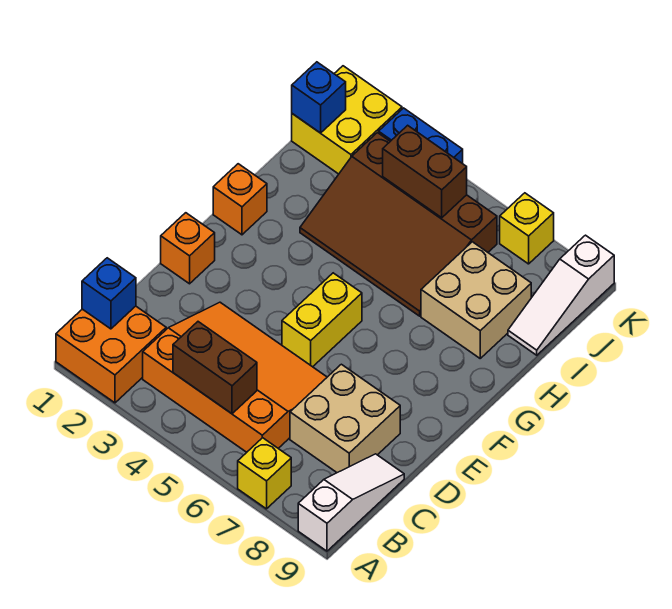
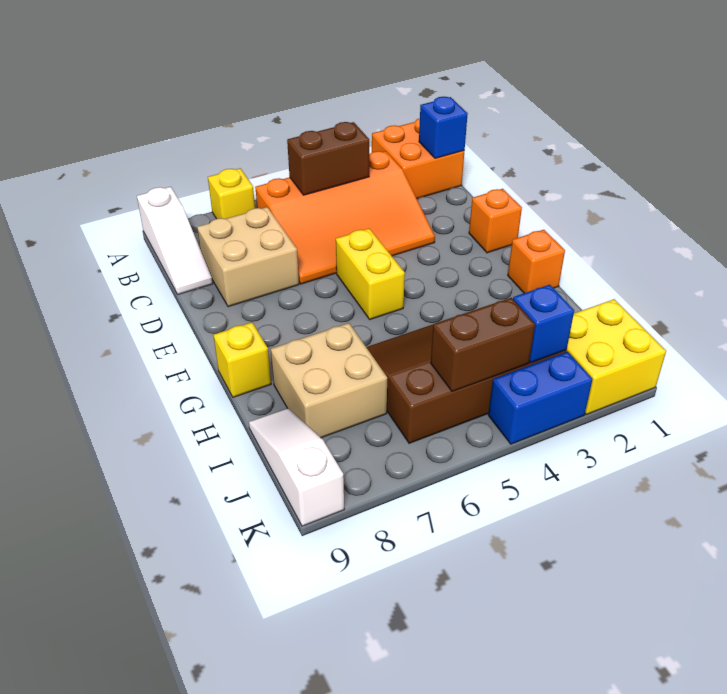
blue brick J1 level 2 -> blue brick J3 level 2
yellow brick K7 level 1 -> yellow brick G9 level 1

